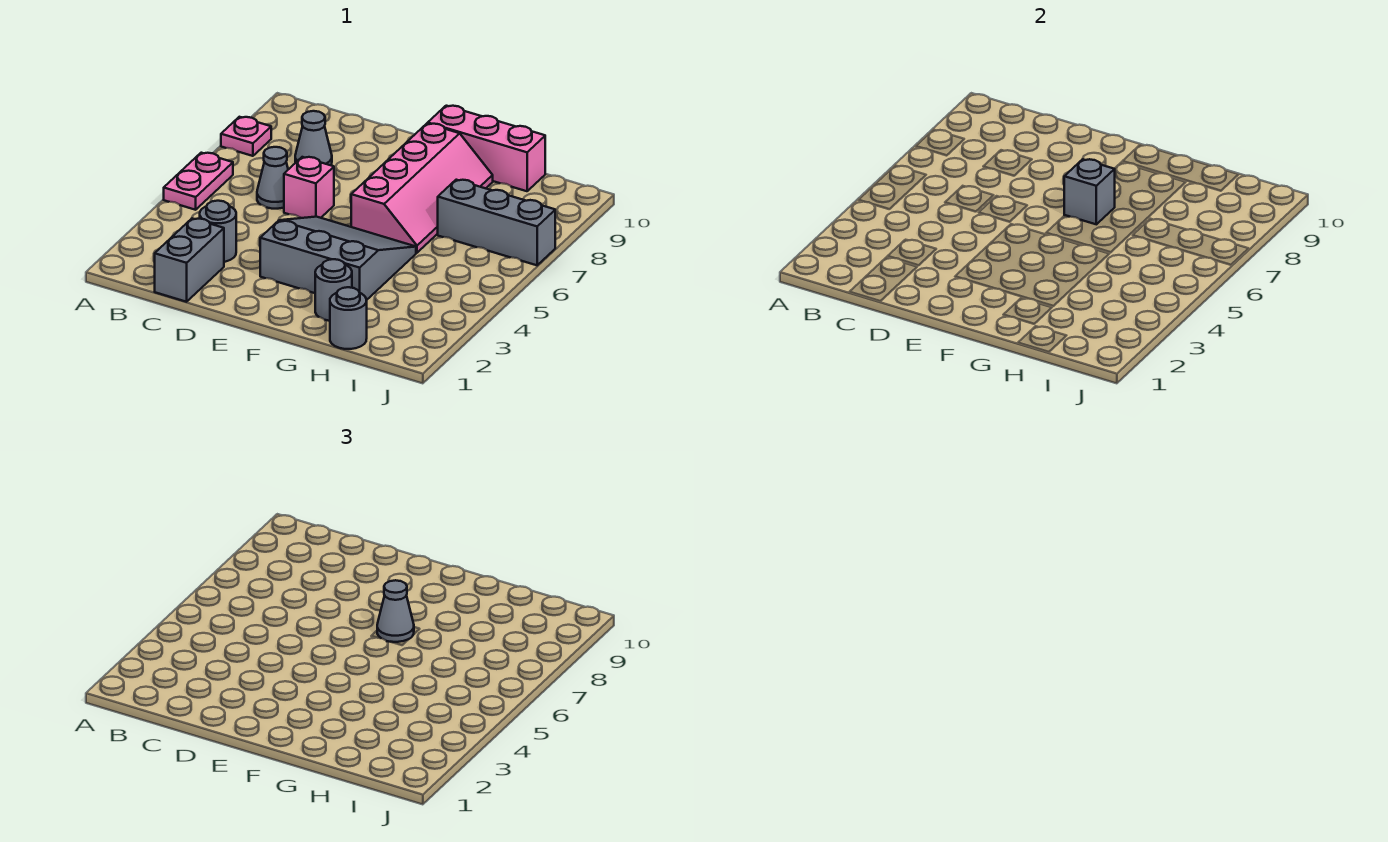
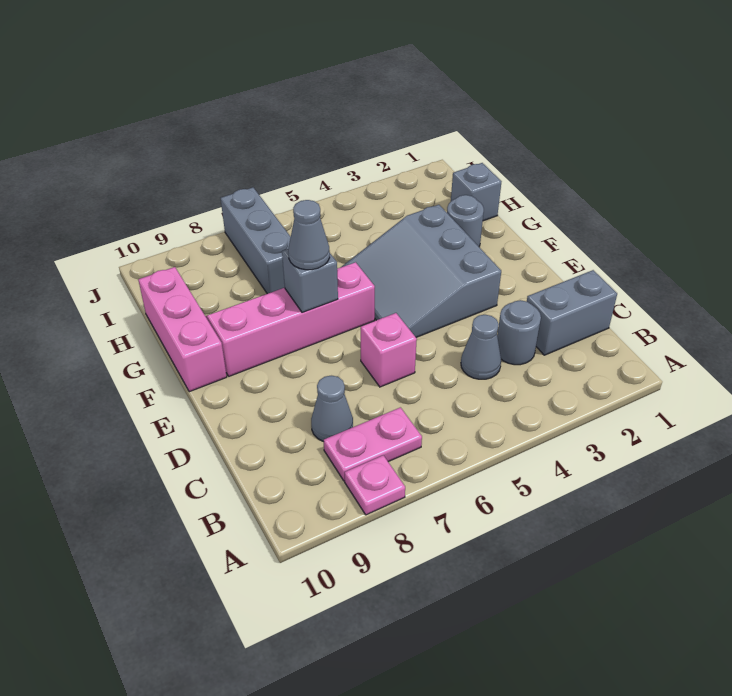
pink plate A5:A6 level 1 -> pink plate B7:B8 level 1
grey cone C6 level 1 -> grey cone C4 level 1
grey round brick H1 level 1 -> grey brick H1 level 1

